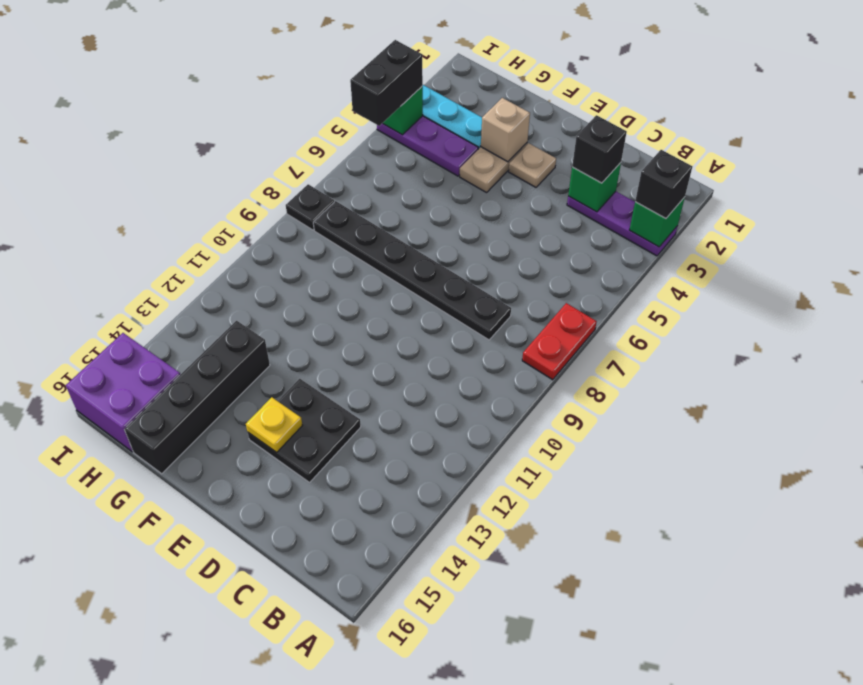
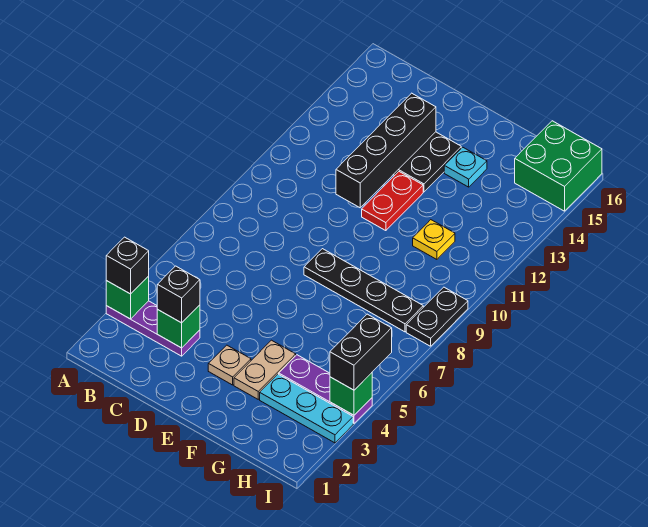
red plate A7:A8 level 1 -> red plate E11:E12 level 1
black plate C8:H8 level 1 -> black plate E8:H8 level 1
yellow plate E14 level 2 -> yellow plate G11 level 1
tan brick F3 level 2 -> none
none -> cyan plate F14 level 1
black brick G13:G16 level 1 -> black brick D11:D14 level 2
purple brick H15:I16 level 1 -> green brick H15:I16 level 1
black plate I8 level 1 -> black plate I8:I9 level 1

